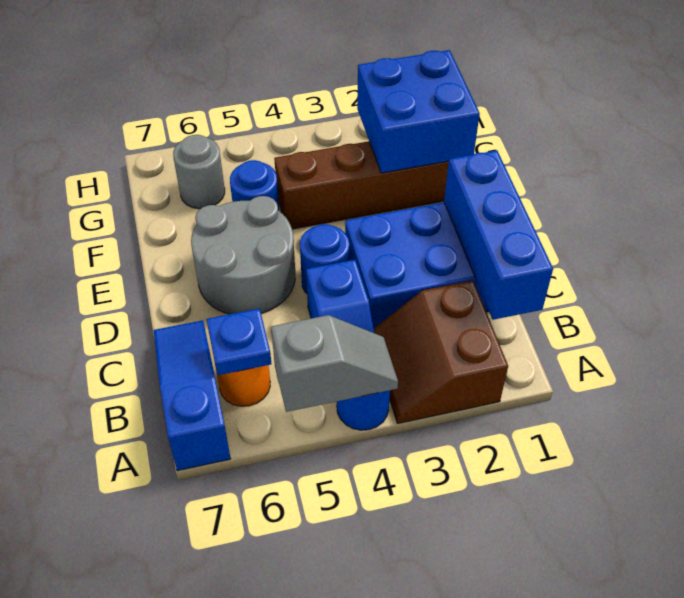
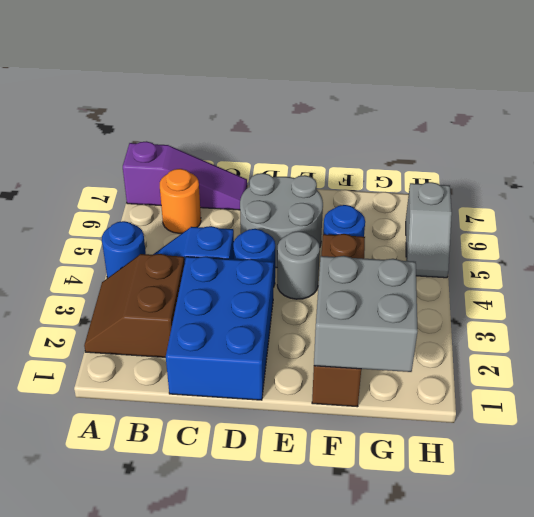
brown slope A2:B3 level 1 top 2 -> brown slope A2:B3 level 1 top B
grey slope A4:A5 level 2 top 5 -> grey slope H5:H6 level 1 top 6
blue slope A7:C7 level 1 top A -> purple slope A7:C7 level 1 top A
blue brick B1:D1 level 2 -> none
blue plate B6 level 2 -> none
blue brick F1:G2 level 2 -> grey brick F1:G2 level 2
grey round brick G6 level 1 -> grey round brick E4 level 1

